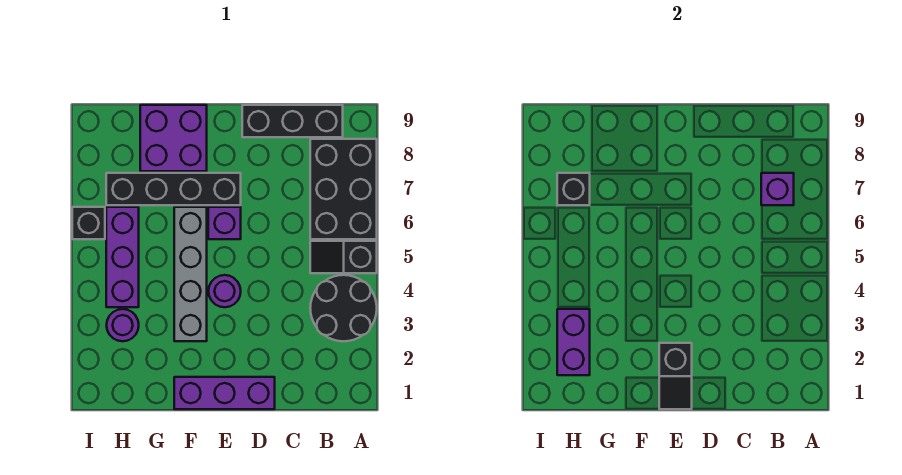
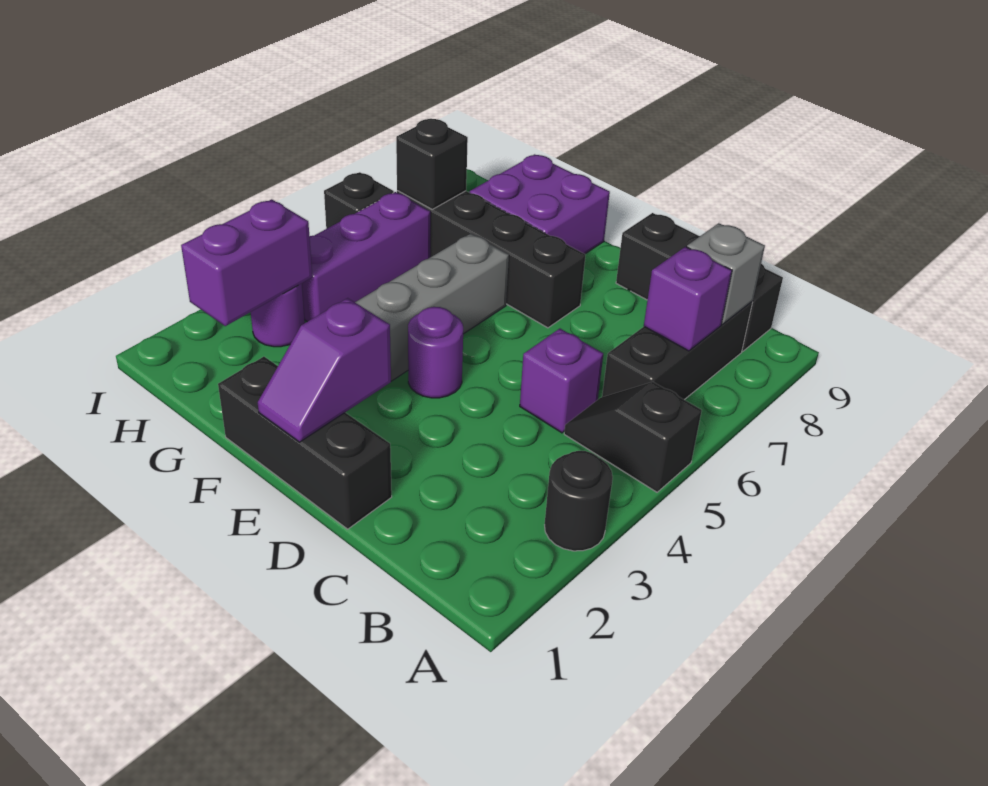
black round brick A3:B4 level 1 -> black round brick A3 level 1
black brick A6:B8 level 1 -> black brick B6:B8 level 1
none -> grey brick B8 level 2
purple brick D1:F1 level 1 -> black brick D1:F1 level 1
black slope E1:E2 level 2 top 2 -> purple slope E1:E2 level 2 top 2
purple brick E6 level 1 -> purple brick C5 level 1

